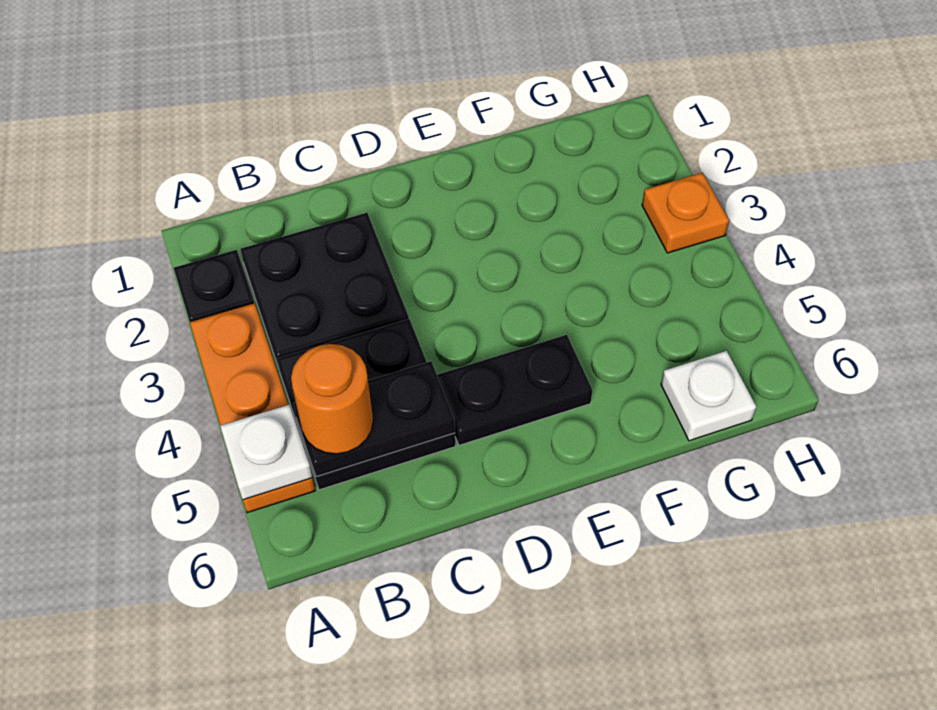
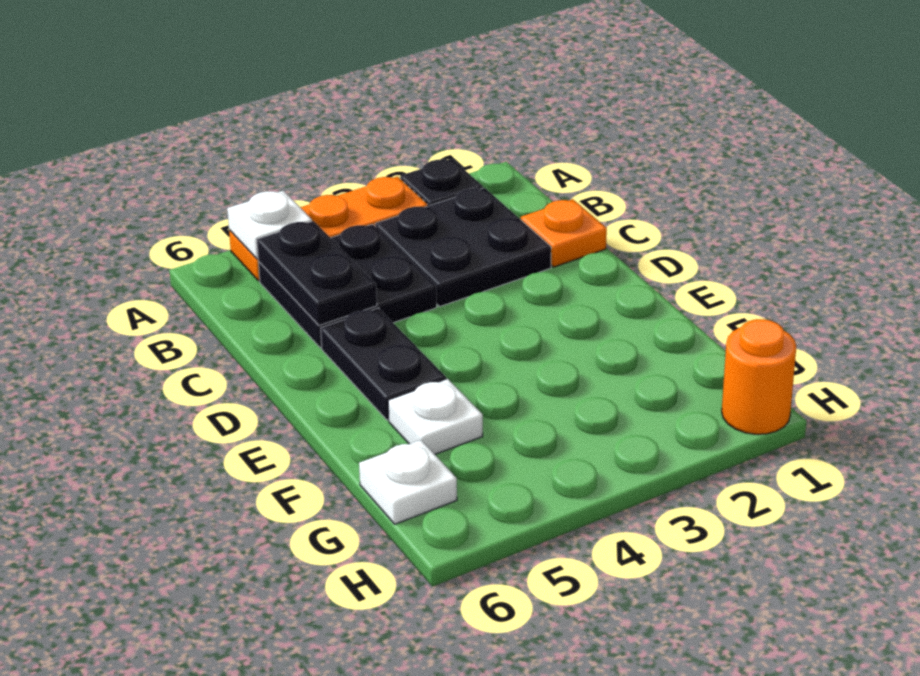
orange round brick B5 level 3 -> orange round brick H1 level 1
none -> white plate F5 level 1
orange plate H3 level 1 -> orange plate C1 level 1

